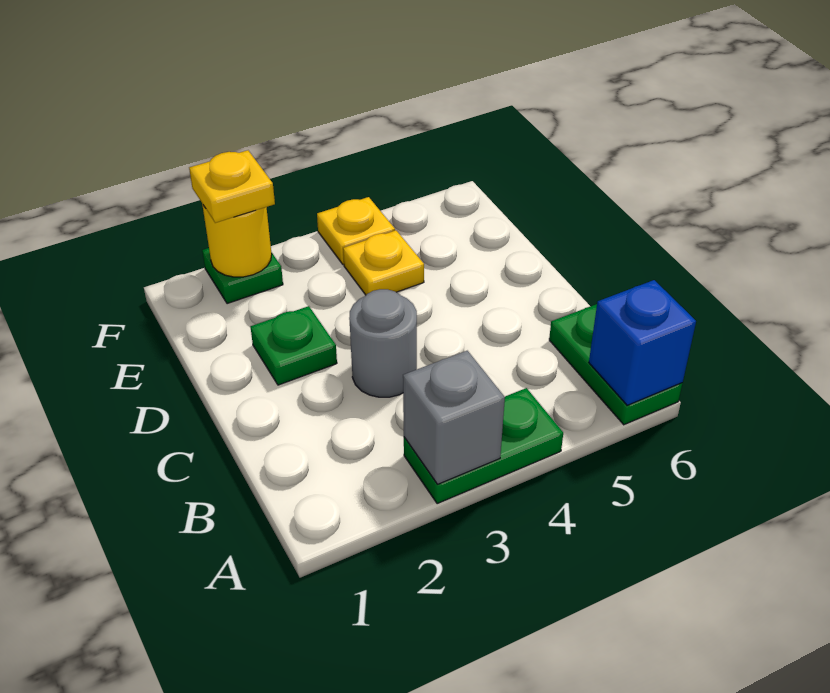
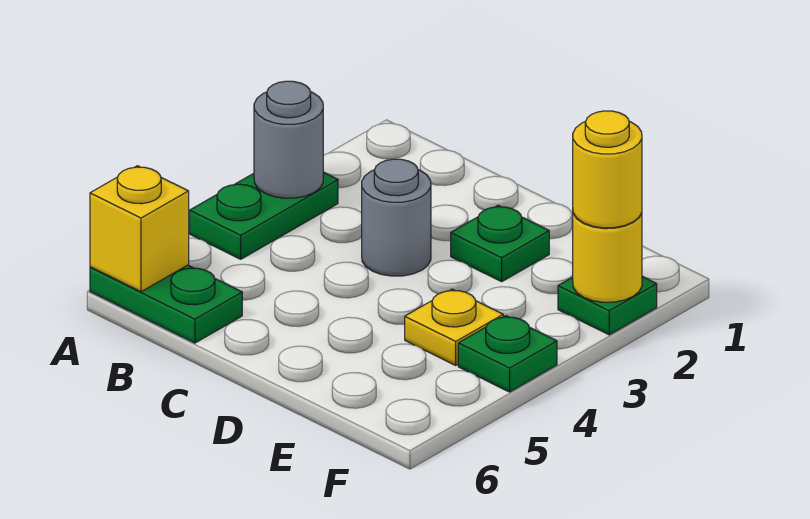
grey brick A3 level 2 -> grey round brick A3 level 2
blue brick A6 level 2 -> yellow brick A6 level 2
yellow plate F2 level 3 -> yellow round brick F2 level 3
yellow plate F4 level 1 -> green plate F4 level 1

